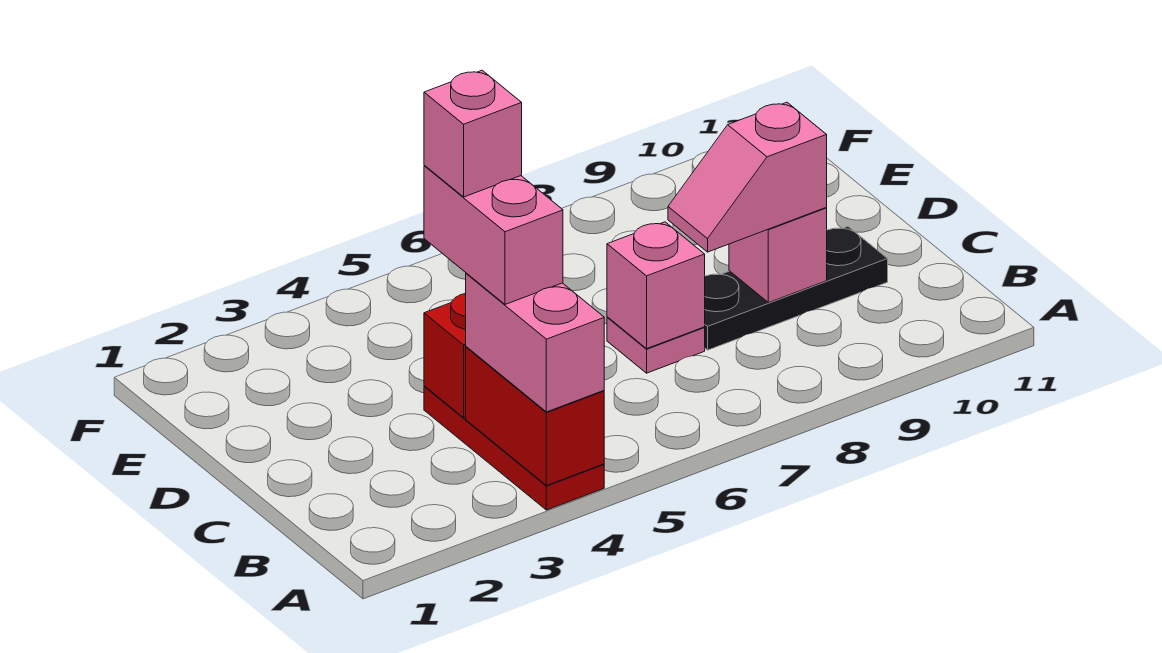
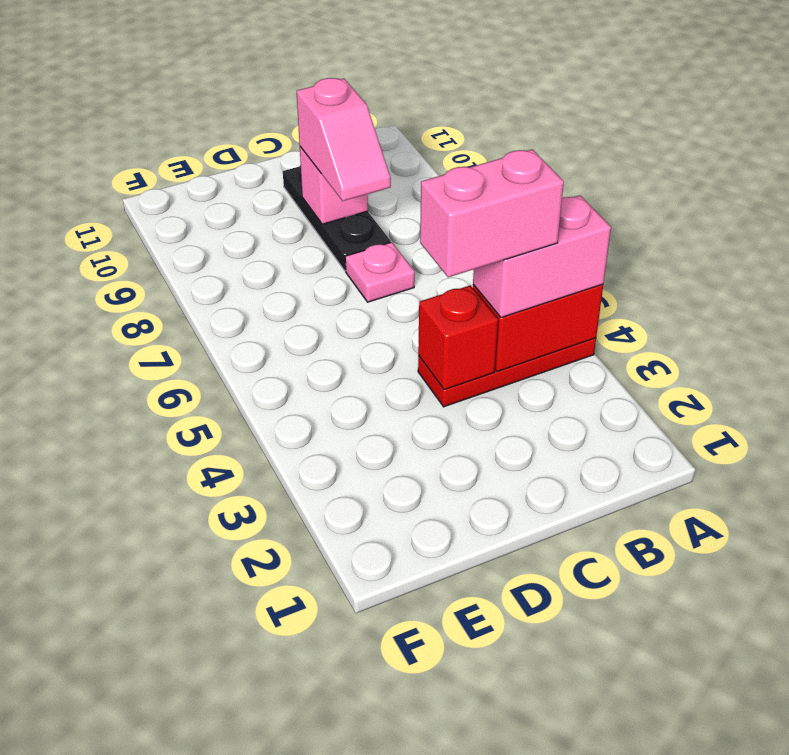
pink brick C4 level 5 -> none
pink brick C7 level 2 -> none

